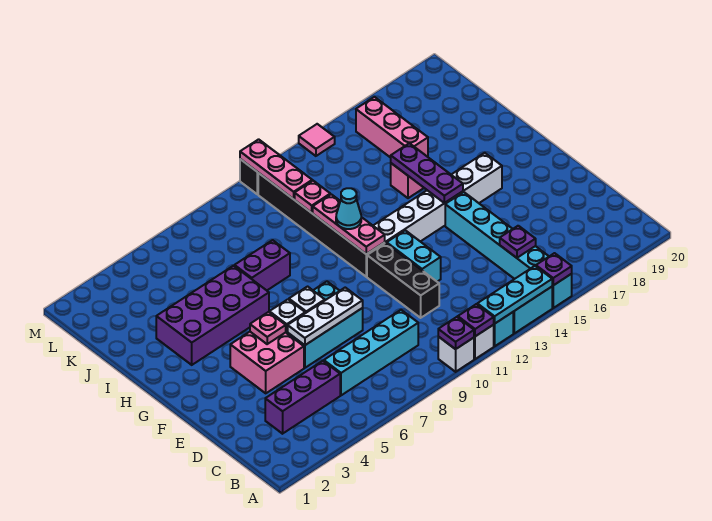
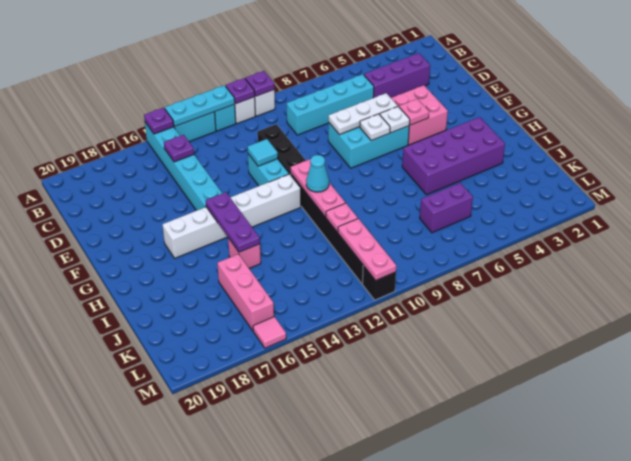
none -> cyan tile E12 level 2
purple brick I7:I8 level 1 -> purple brick K6:K7 level 1
pink tile M14 level 1 -> pink tile M16 level 1

